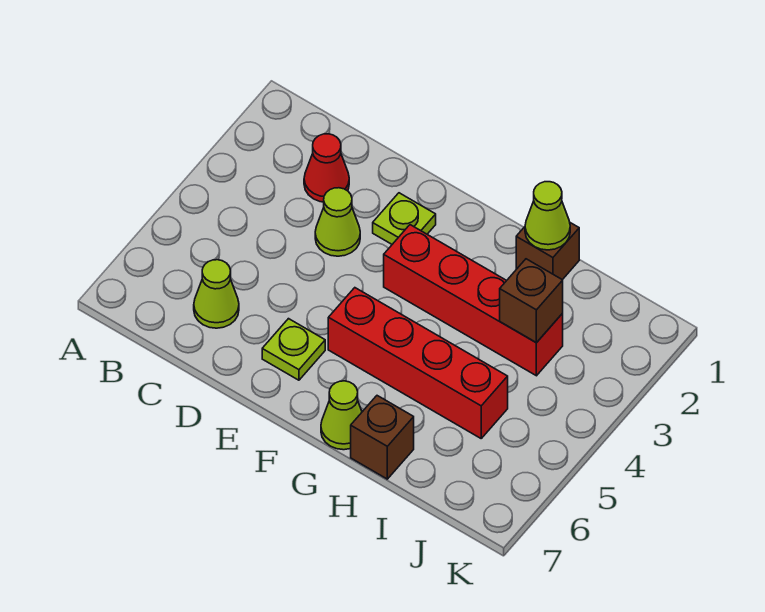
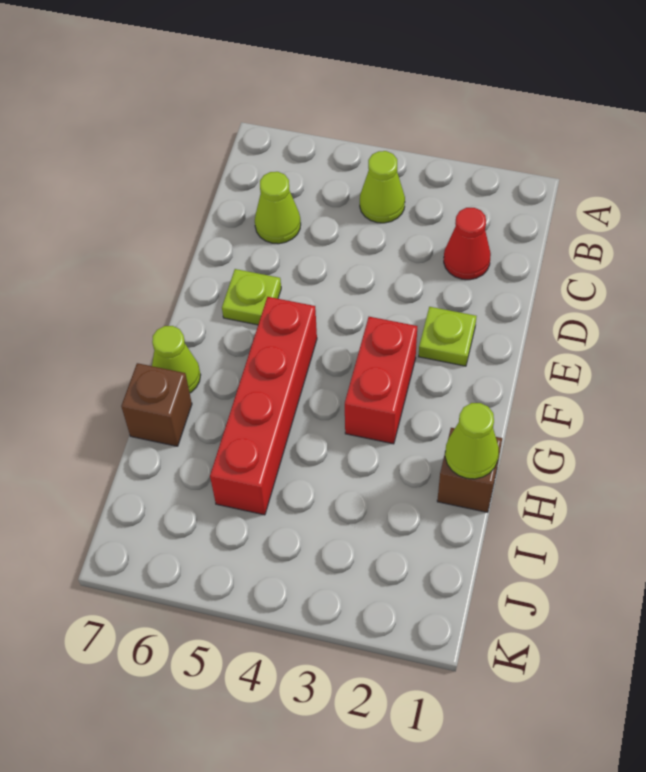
lime cone D3 level 1 -> lime cone B4 level 1
red brick F3:I3 level 1 -> red brick F3:G3 level 1
brown brick I3 level 2 -> none

